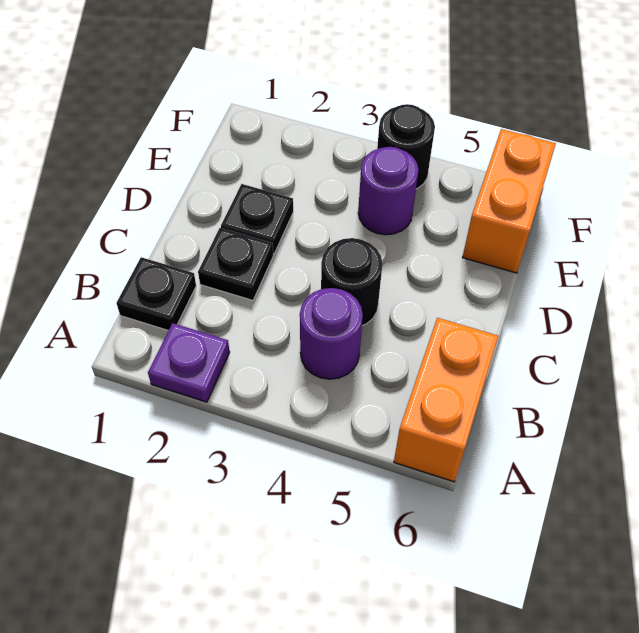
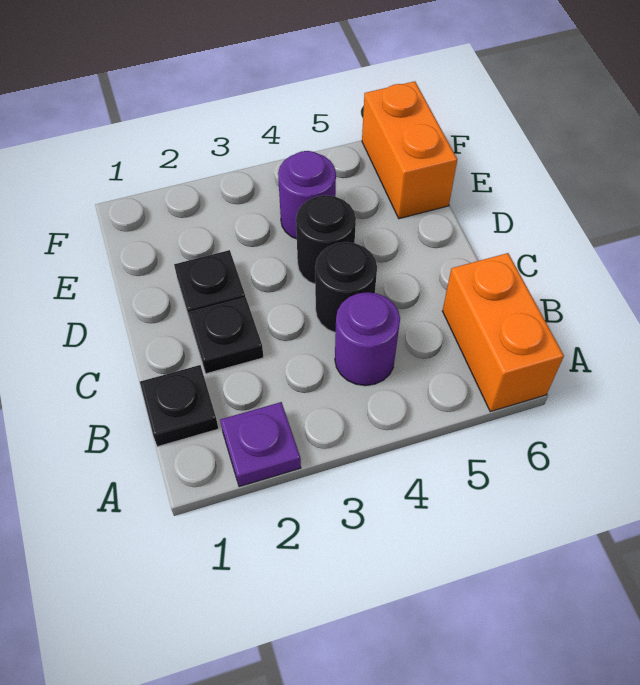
black round brick F4 level 1 -> black round brick D4 level 1

